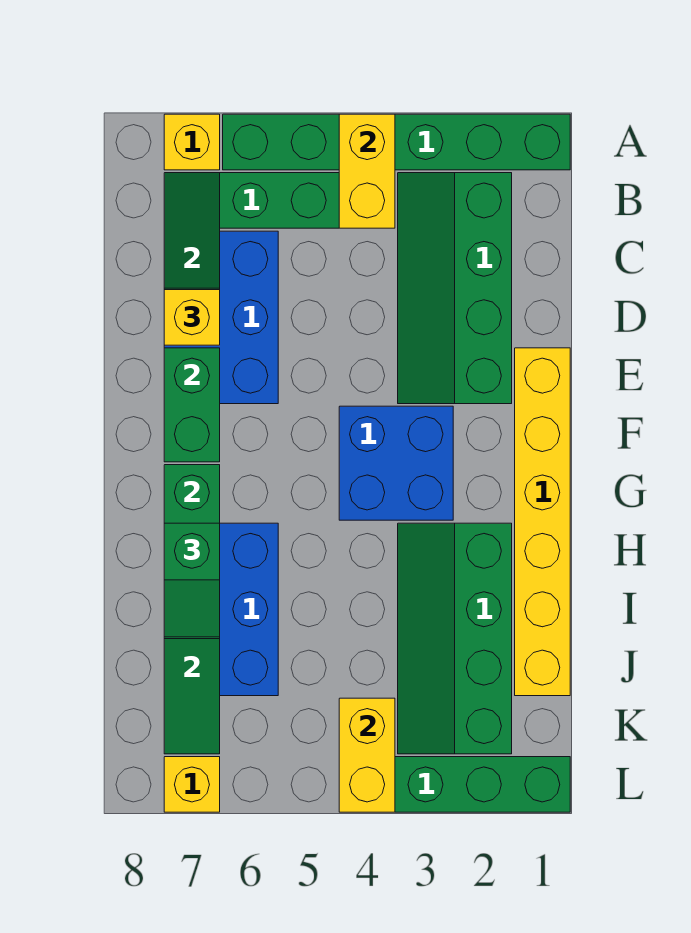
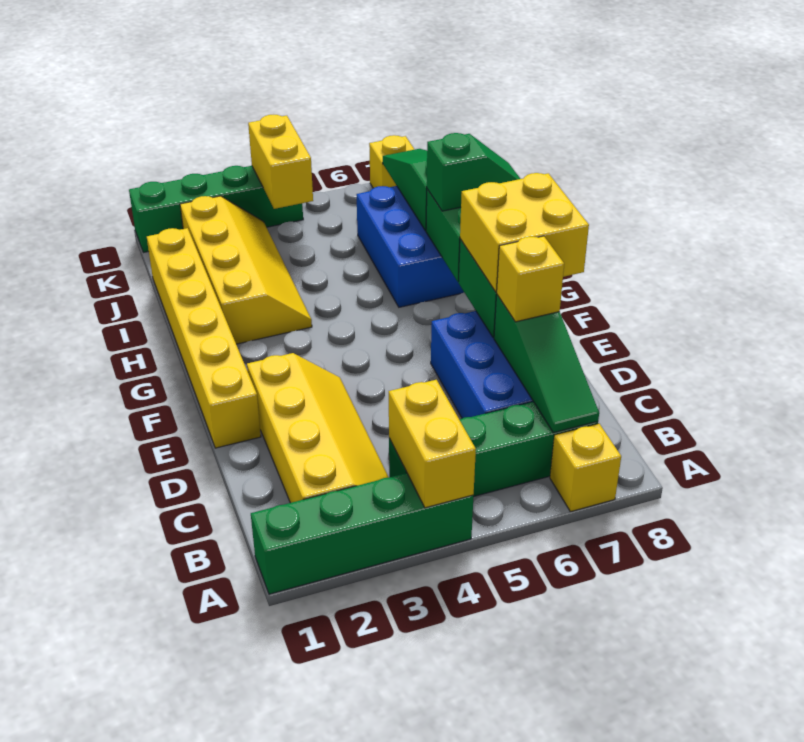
green brick A1:A6 level 1 -> green brick A1:A4 level 1
green slope B2:E3 level 1 top 2 -> yellow slope B2:E3 level 1 top 2
none -> yellow brick E7:F8 level 3
blue brick F3:G4 level 1 -> none
green slope H2:K3 level 1 top 2 -> yellow slope H2:K3 level 1 top 2
green slope H7:I7 level 3 top H -> green slope H7:H8 level 3 top 7

